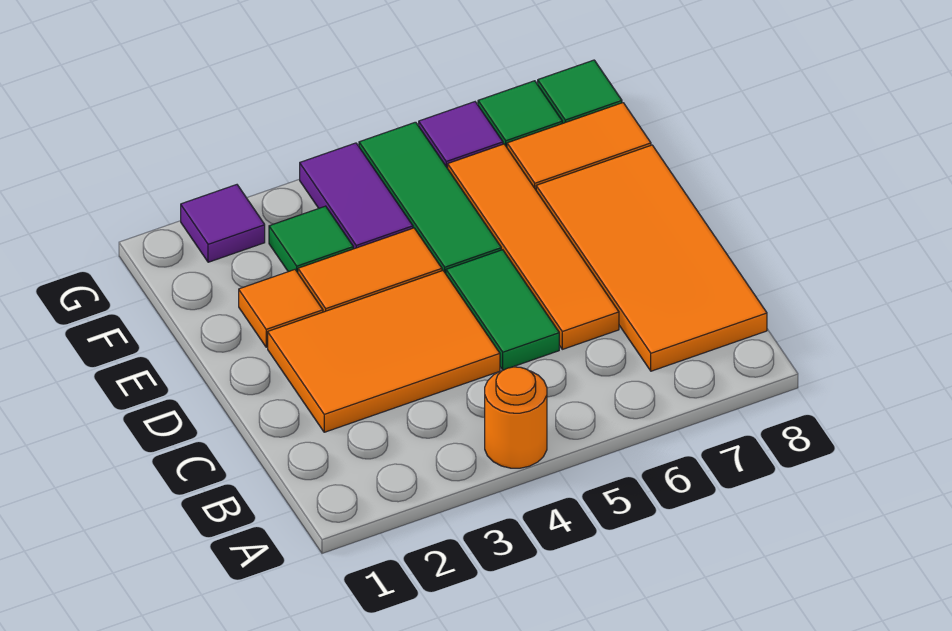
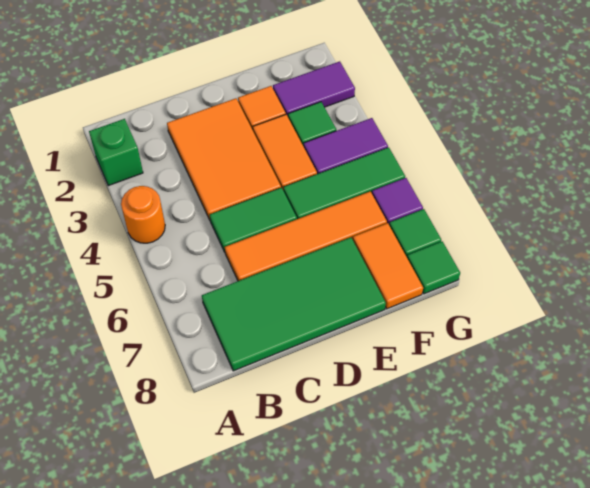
none -> green brick A2 level 1
orange tile B7:E8 level 1 -> green tile B7:E8 level 1
purple tile G2 level 1 -> purple tile F2:G2 level 1

